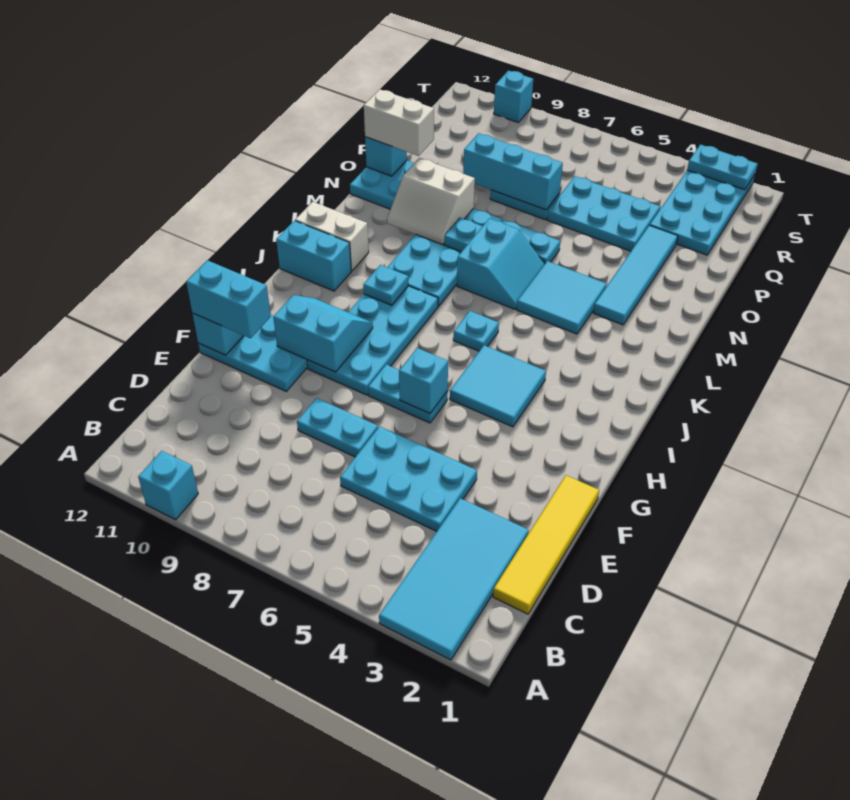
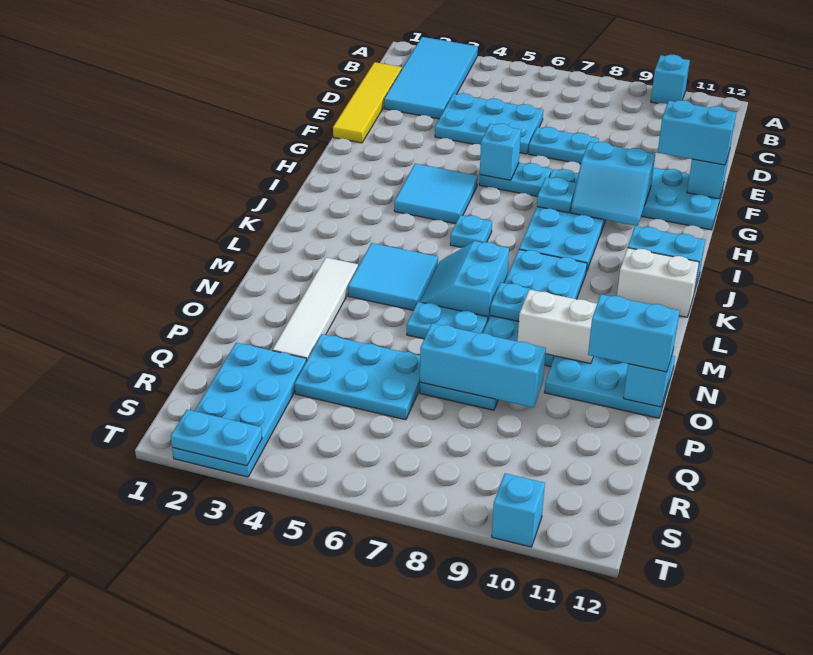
cyan plate J9 level 2 -> cyan plate H8 level 2
cyan tile M3:P3 level 1 -> white tile M3:P3 level 1
white brick O11:O12 level 3 -> cyan brick O11:O12 level 3

